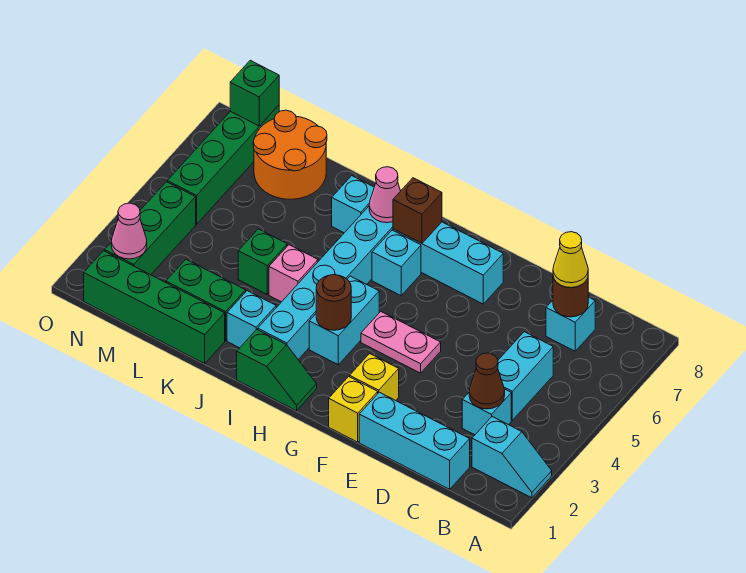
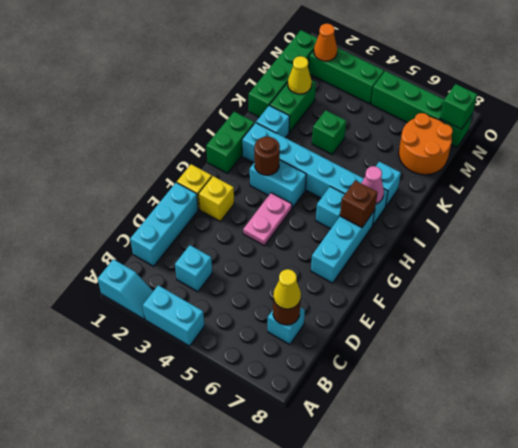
cyan slope A2:B2 level 1 top B -> cyan slope A1:A2 level 1 top 1
brown cone C3 level 2 -> none
cyan brick C4:C5 level 1 -> cyan brick A3:A4 level 1
green slope H1:I1 level 1 top I -> green brick H1:I1 level 1
pink brick J4 level 1 -> none
none -> yellow cone L2 level 2
pink cone N2 level 2 -> orange cone N2 level 2

